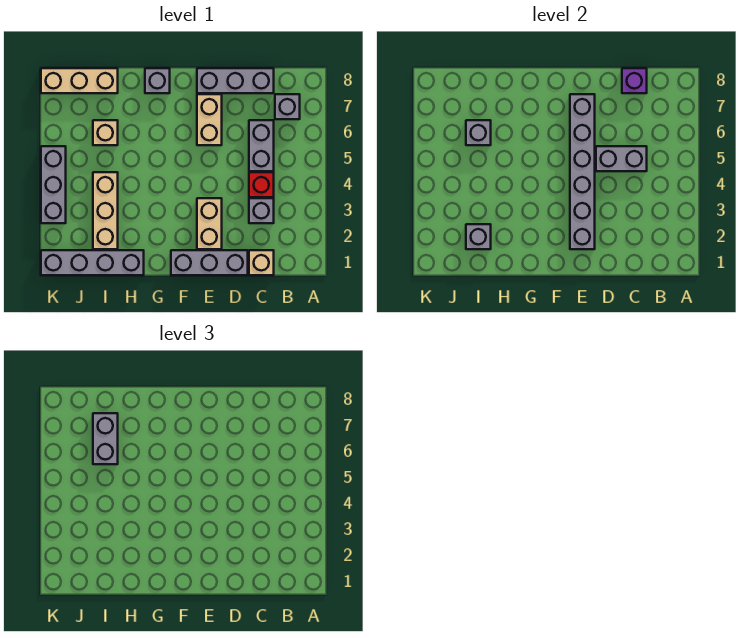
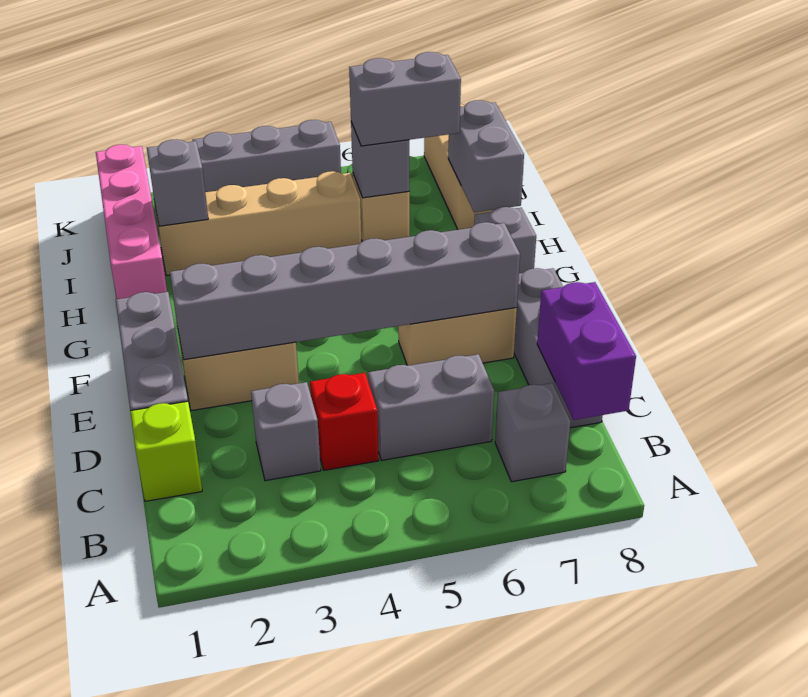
tan brick C1 level 1 -> lime brick C1 level 1
grey brick C5:D5 level 2 -> grey brick H8:I8 level 2
purple brick C8 level 2 -> purple brick B8:C8 level 2
grey brick H1:K1 level 1 -> pink brick H1:K1 level 1
tan brick I2:I4 level 1 -> tan brick I2:I5 level 1

